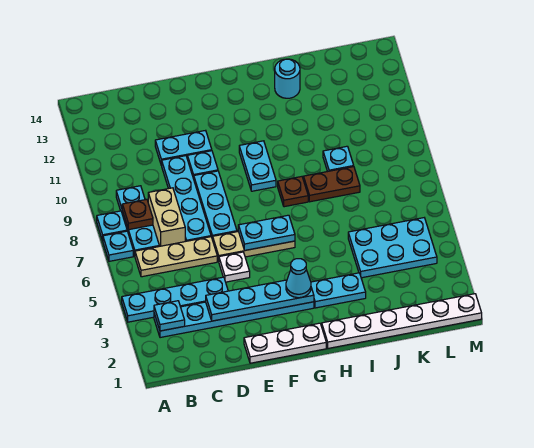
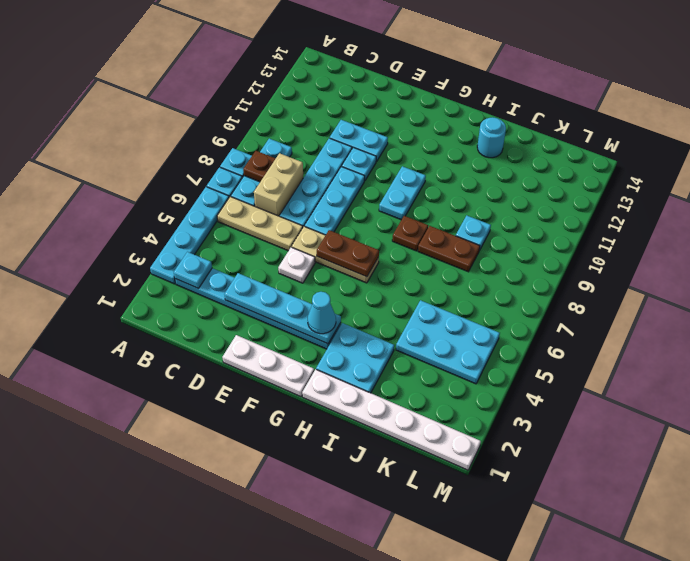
cyan plate A4:D4 level 1 -> cyan plate A3:A6 level 1
cyan plate F6:G6 level 2 -> brown plate F6:G6 level 2
cyan plate H3:I3 level 1 -> cyan plate H2:I3 level 1

